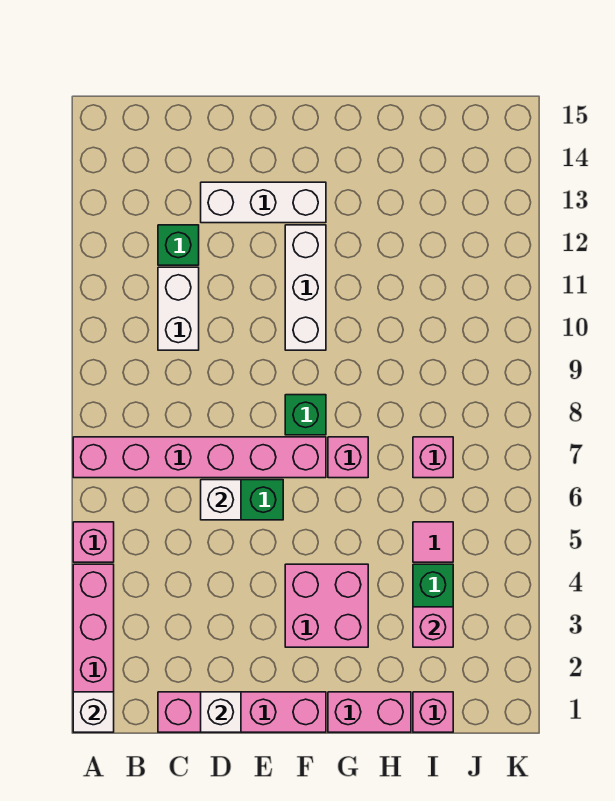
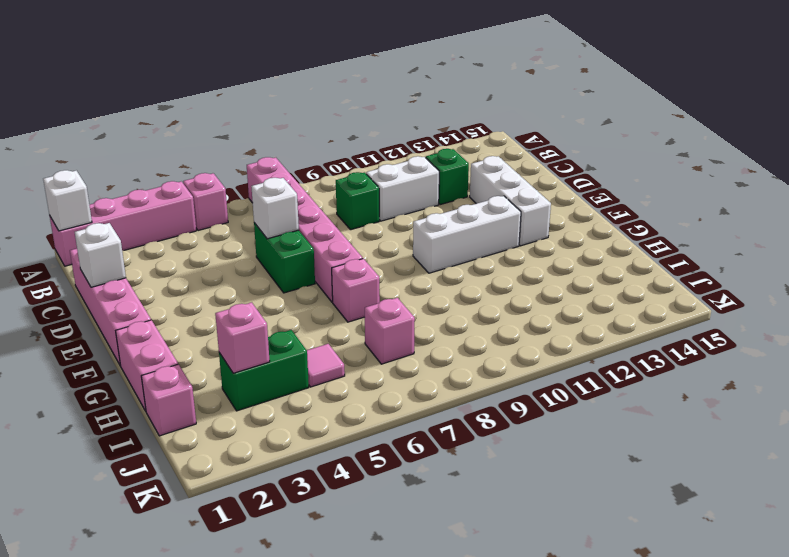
pink brick F3:G4 level 1 -> none
green brick F8 level 1 -> green brick C9 level 1

